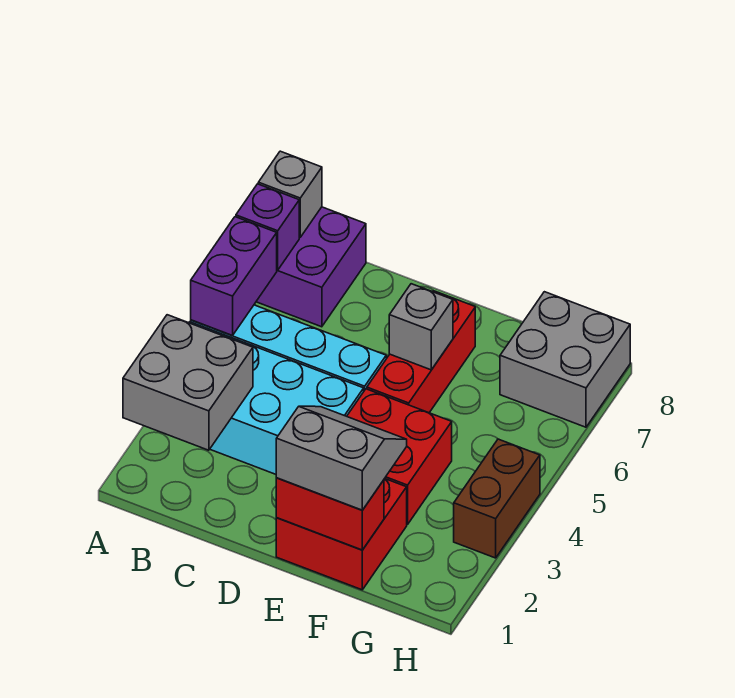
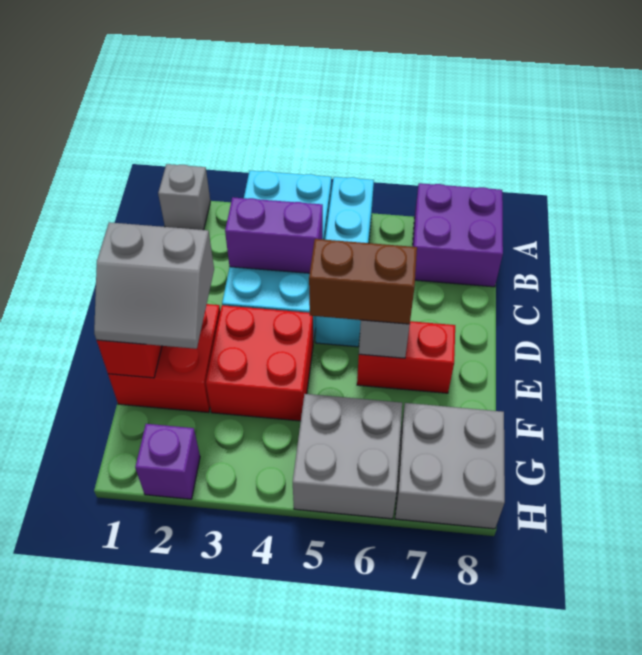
grey brick A2:B3 level 2 -> grey brick G5:H6 level 1
purple brick A5:A6 level 2 -> purple brick C3:C4 level 2
purple brick A7 level 2 -> purple brick H2 level 1
grey brick A8 level 2 -> grey brick A1 level 1
grey slope E1:F2 level 3 top 1 -> grey slope E1:F2 level 3 top E
red brick E5:E7 level 1 -> red brick E6:E7 level 1
brown brick H3:H4 level 1 -> brown brick E5:E6 level 3

